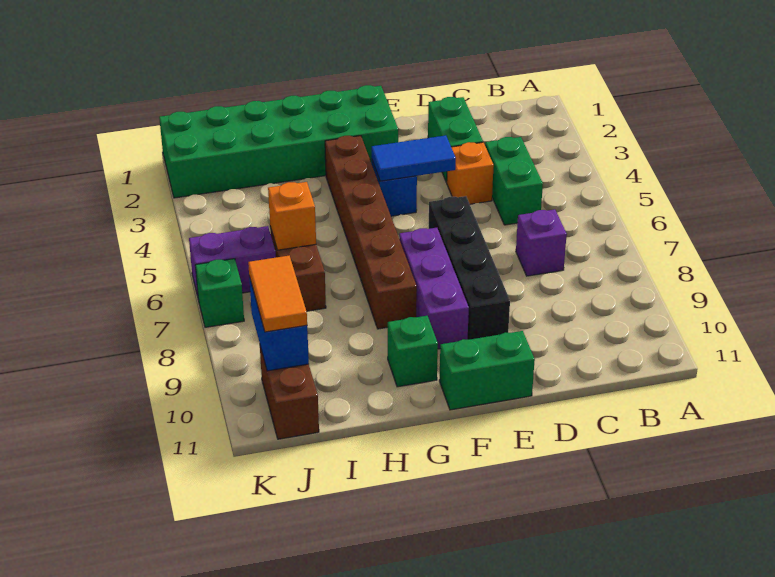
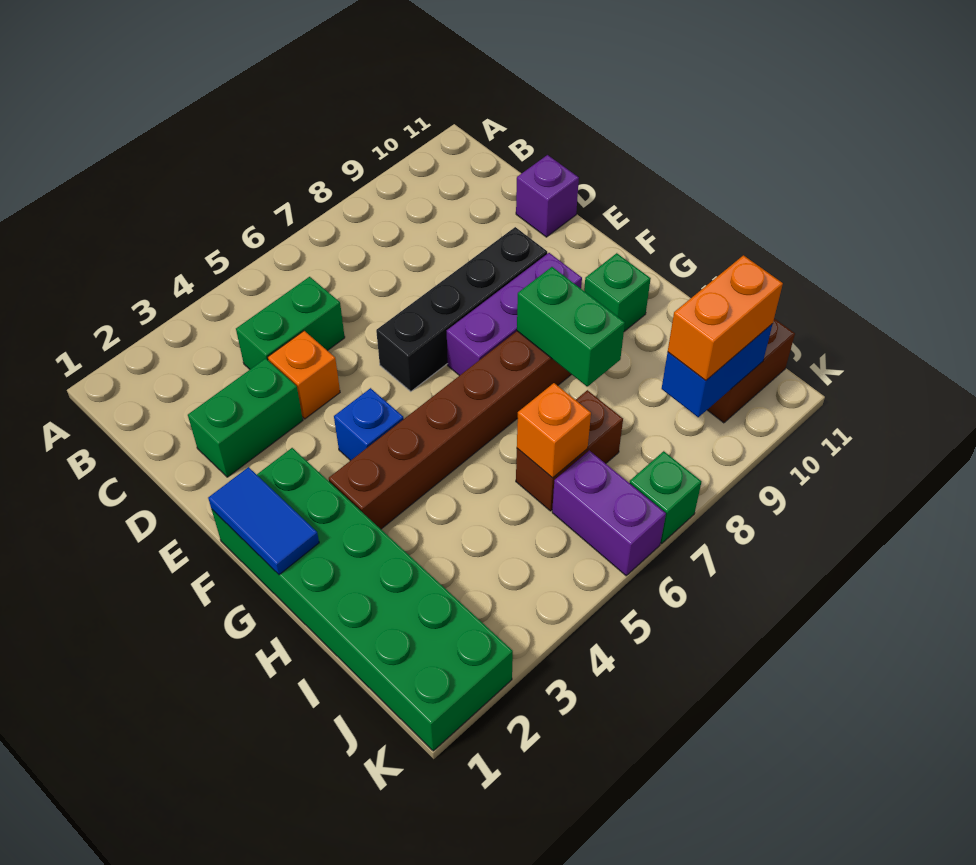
purple brick C7 level 1 -> purple brick D11 level 1
blue tile E4:F4 level 2 -> blue tile F1:G1 level 2
green brick E11:F11 level 1 -> green brick G8:H8 level 2
orange tile J9:J10 level 3 -> orange brick J9:J10 level 3

